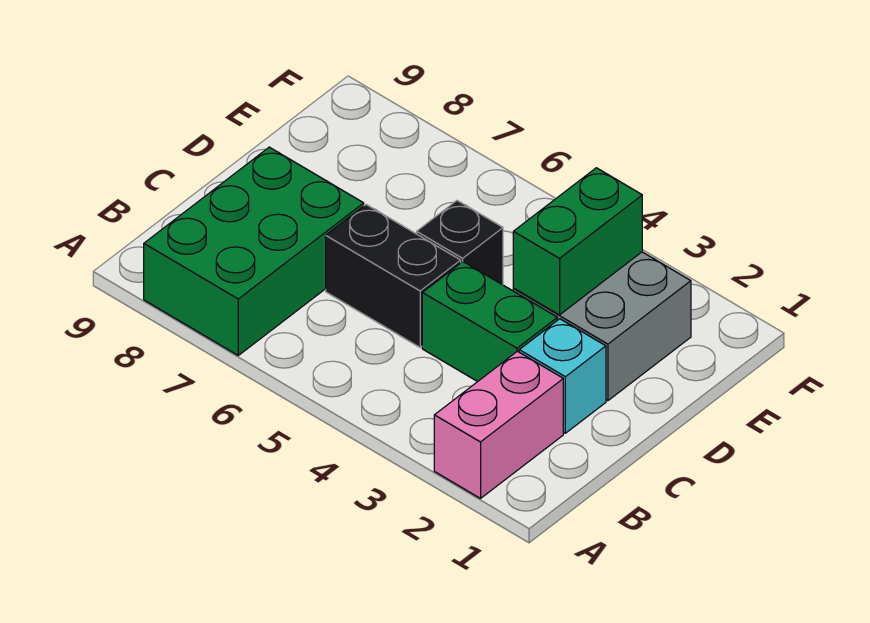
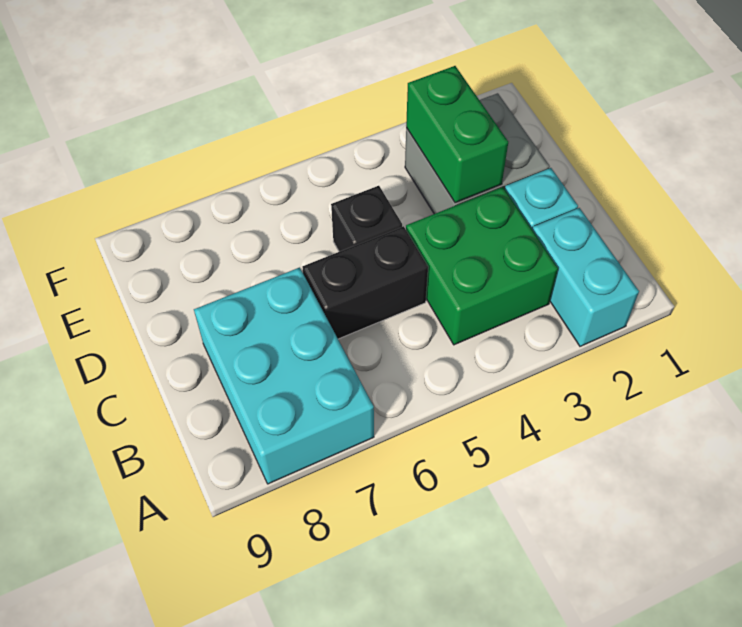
pink brick A2:B2 level 1 -> cyan brick A2:B2 level 1
green brick A7:C8 level 1 -> cyan brick A7:C8 level 1
green brick C3:C4 level 1 -> green brick B3:C4 level 1

